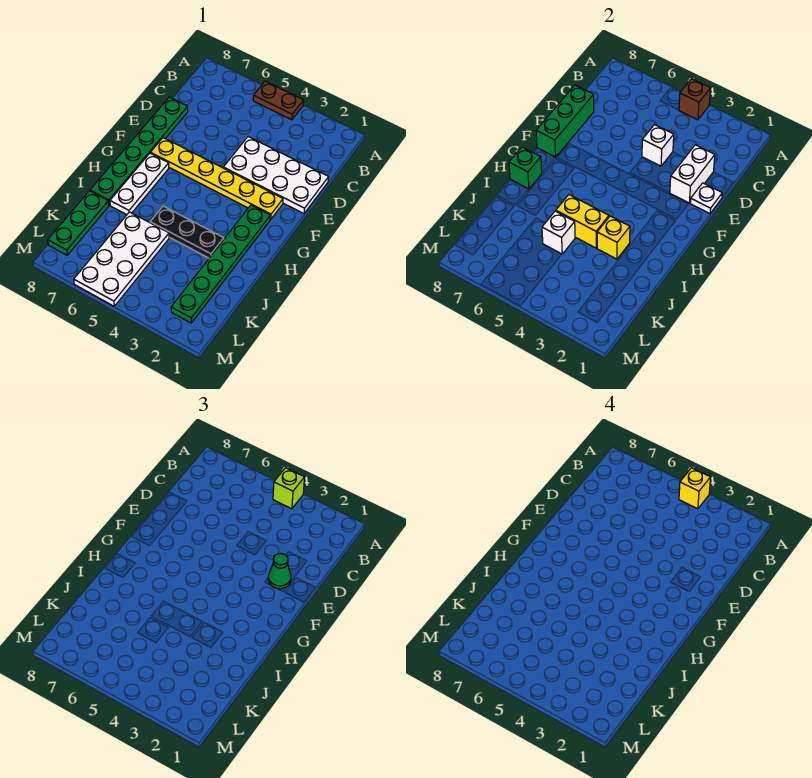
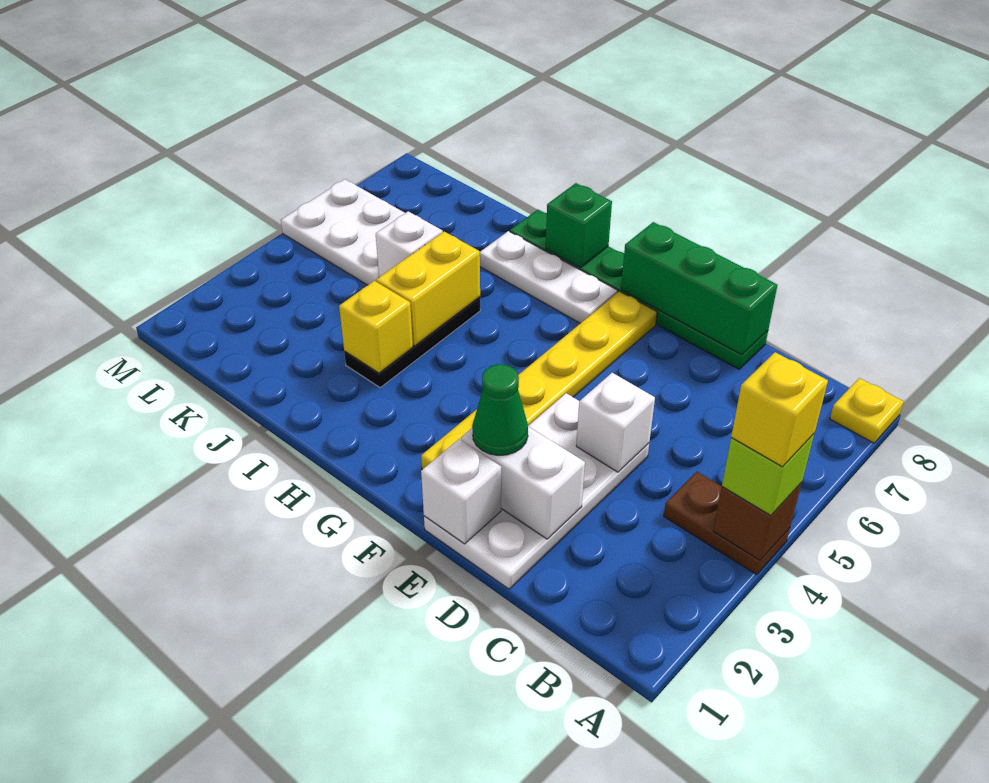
brown plate A4:A5 level 1 -> brown plate A4:B4 level 1
none -> yellow plate A8 level 1
white plate E1 level 2 -> white brick E1 level 2
green plate G2:L2 level 1 -> none
green plate J8:L8 level 1 -> none

